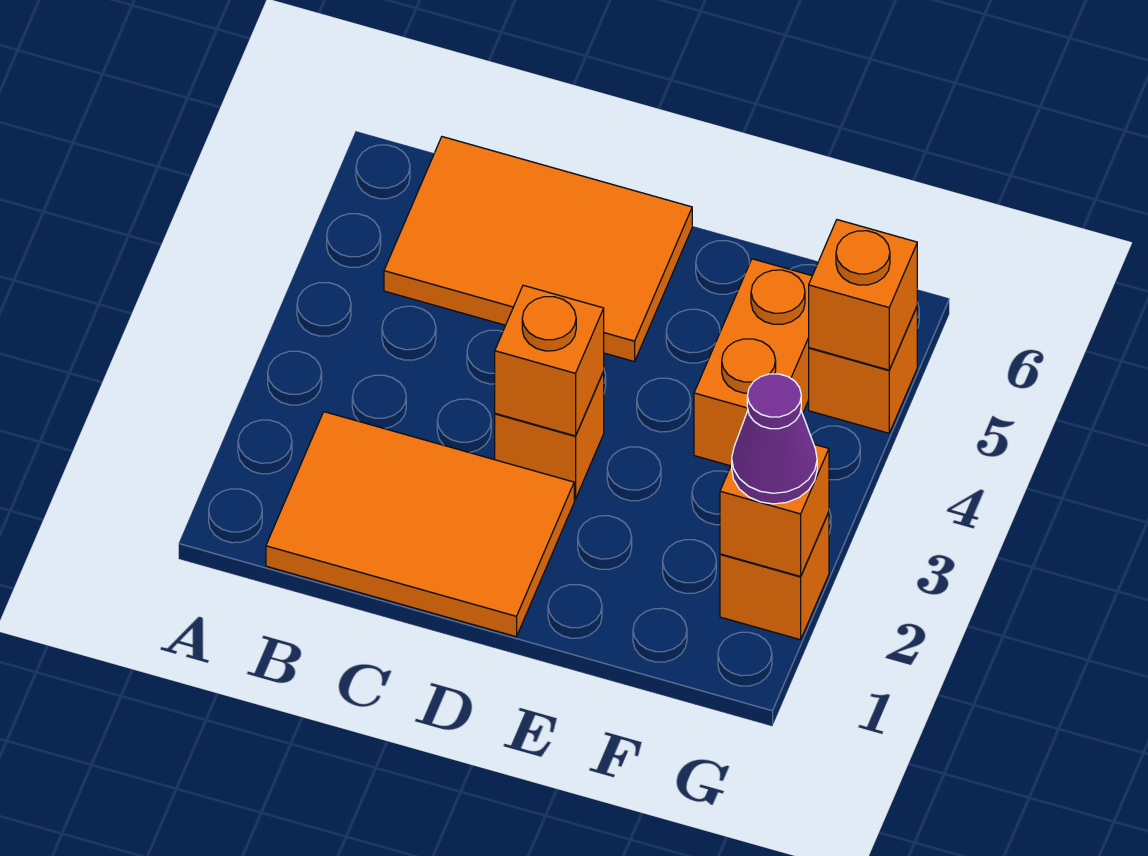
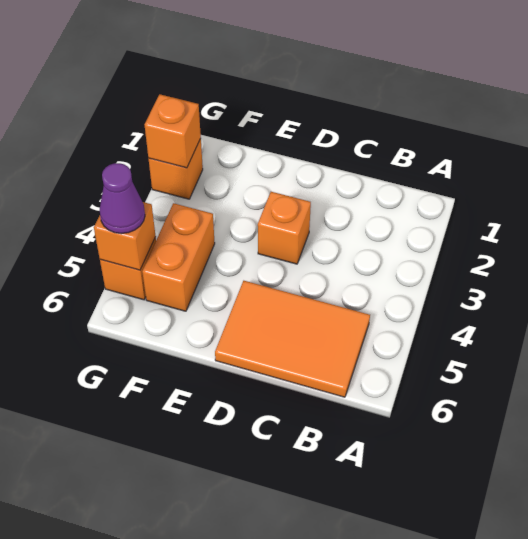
orange tile B1:D2 level 1 -> none
orange brick D3 level 2 -> none
purple cone G2 level 3 -> purple cone G5 level 3

